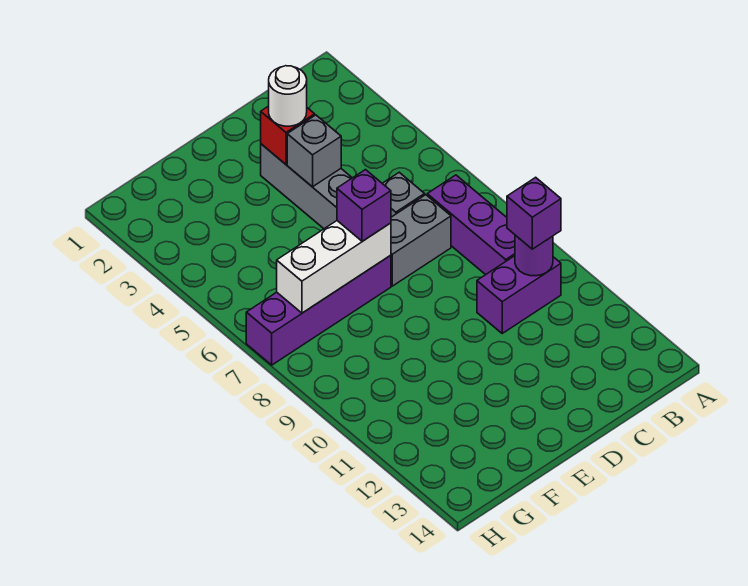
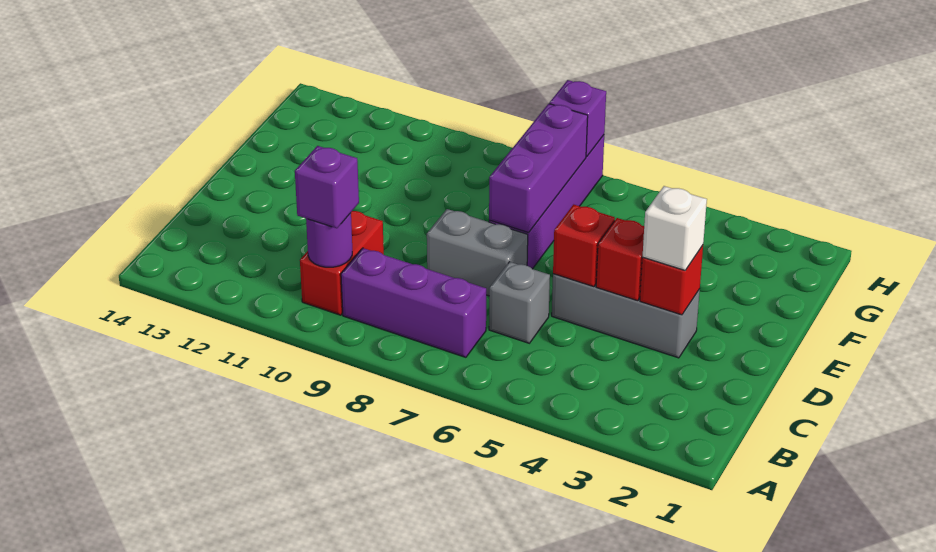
purple brick B10:C10 level 1 -> red brick B10:C10 level 1
grey brick C7:D7 level 1 -> grey brick D7:D8 level 1
white round brick D3 level 3 -> white brick D3 level 3
grey brick D4 level 2 -> red brick D4 level 2
none -> red brick D5 level 2
white brick E7:G7 level 2 -> purple brick E7:G7 level 2
purple brick E7 level 3 -> purple brick H7 level 2

